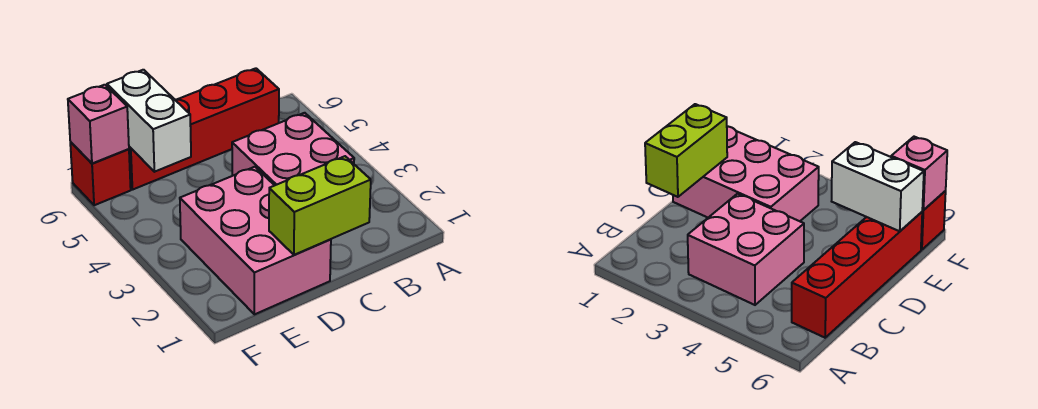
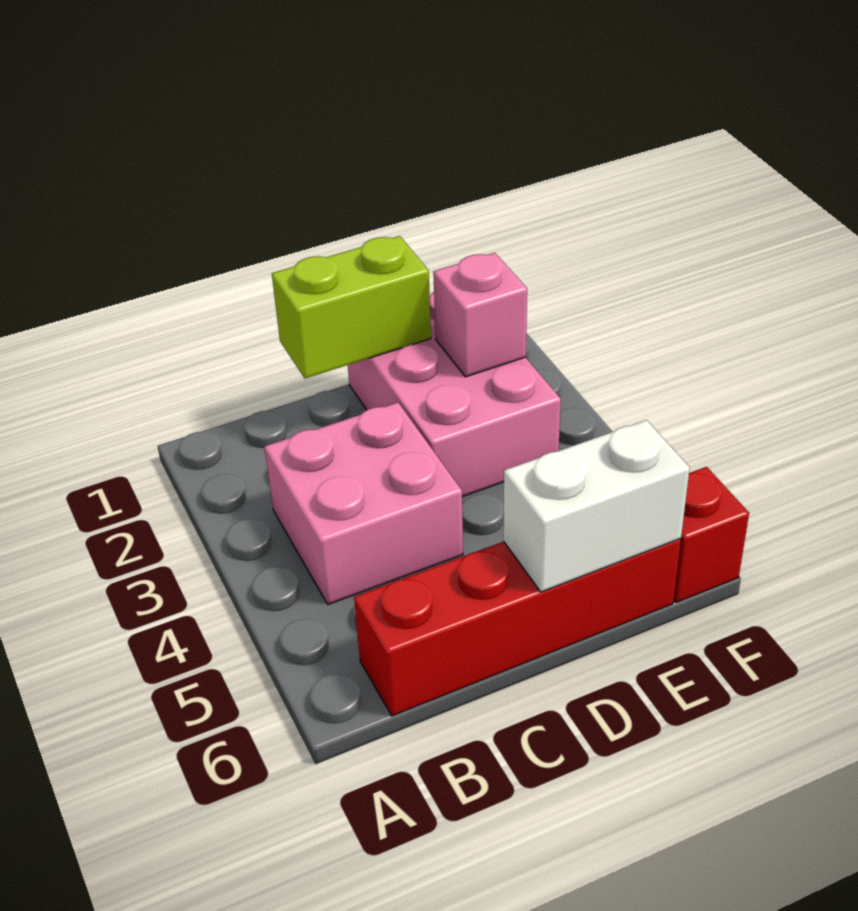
white brick E5:E6 level 2 -> white brick D6:E6 level 2
pink brick F6 level 2 -> pink brick E2 level 2

